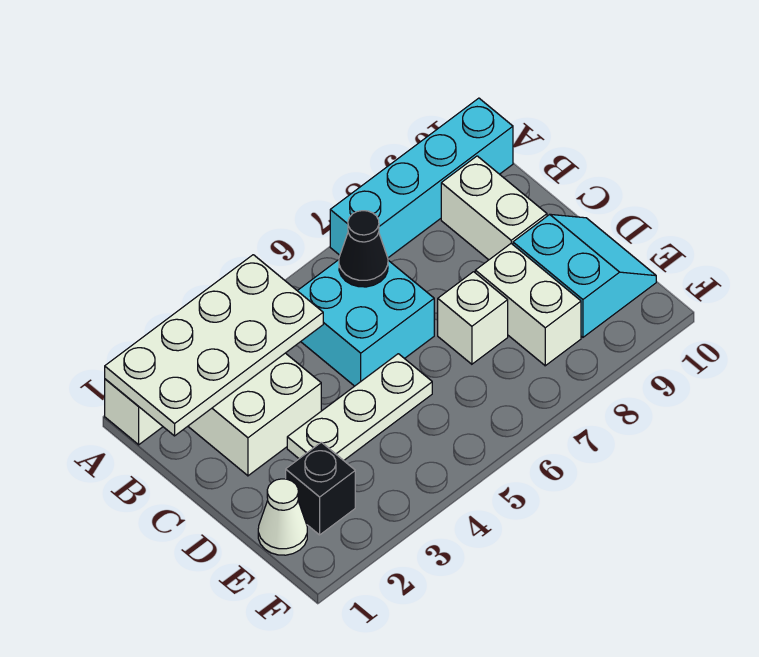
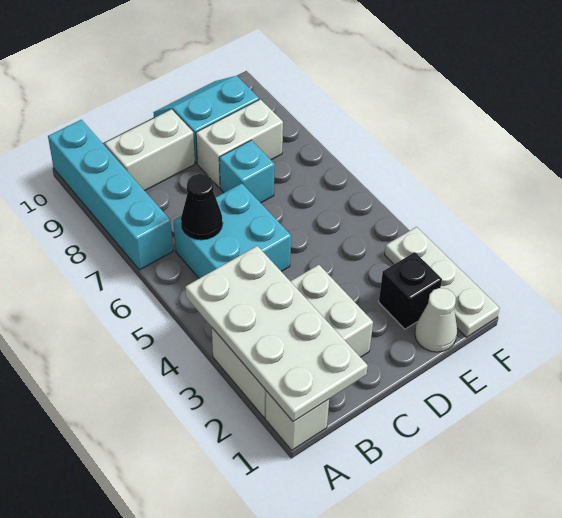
white plate D3:D5 level 1 -> white plate F1:F3 level 1
white brick D7 level 1 -> cyan brick D7 level 1

